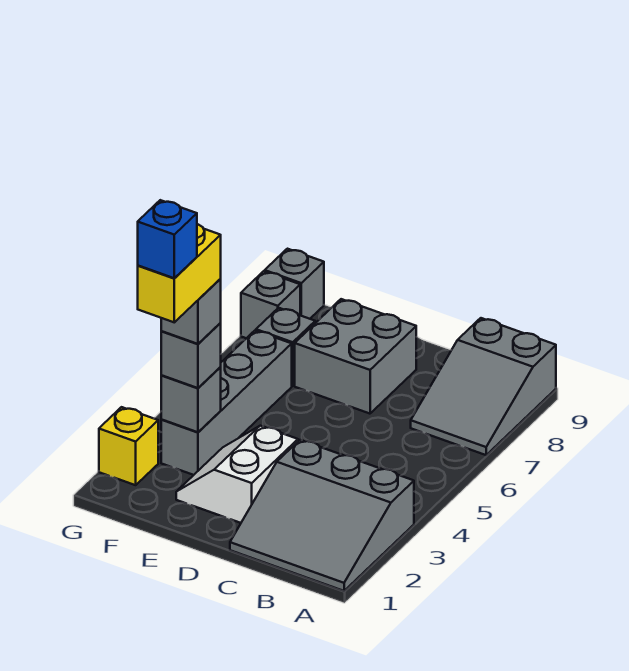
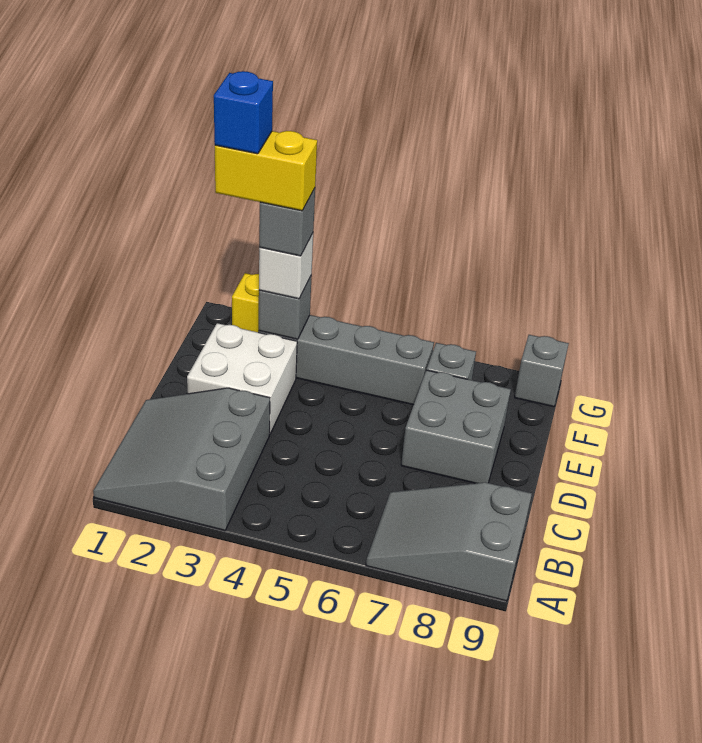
white slope D2:E3 level 1 top D -> white brick D2:E3 level 1
grey brick F3 level 3 -> white brick F3 level 3
grey brick G8 level 1 -> none

